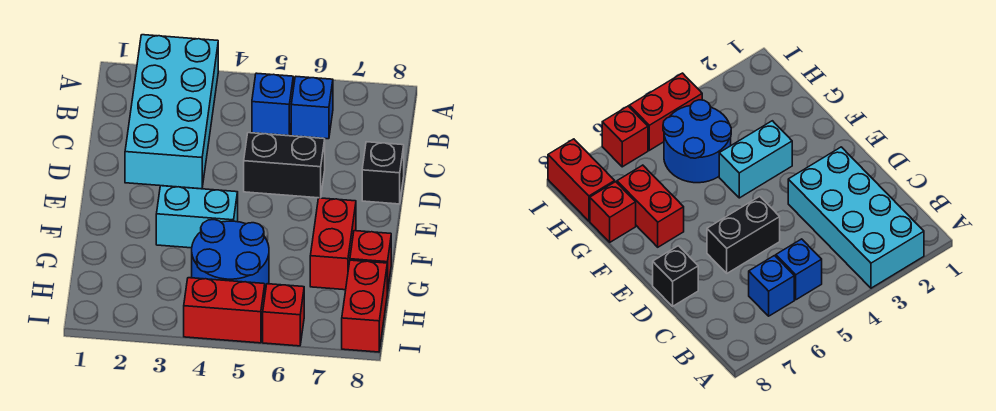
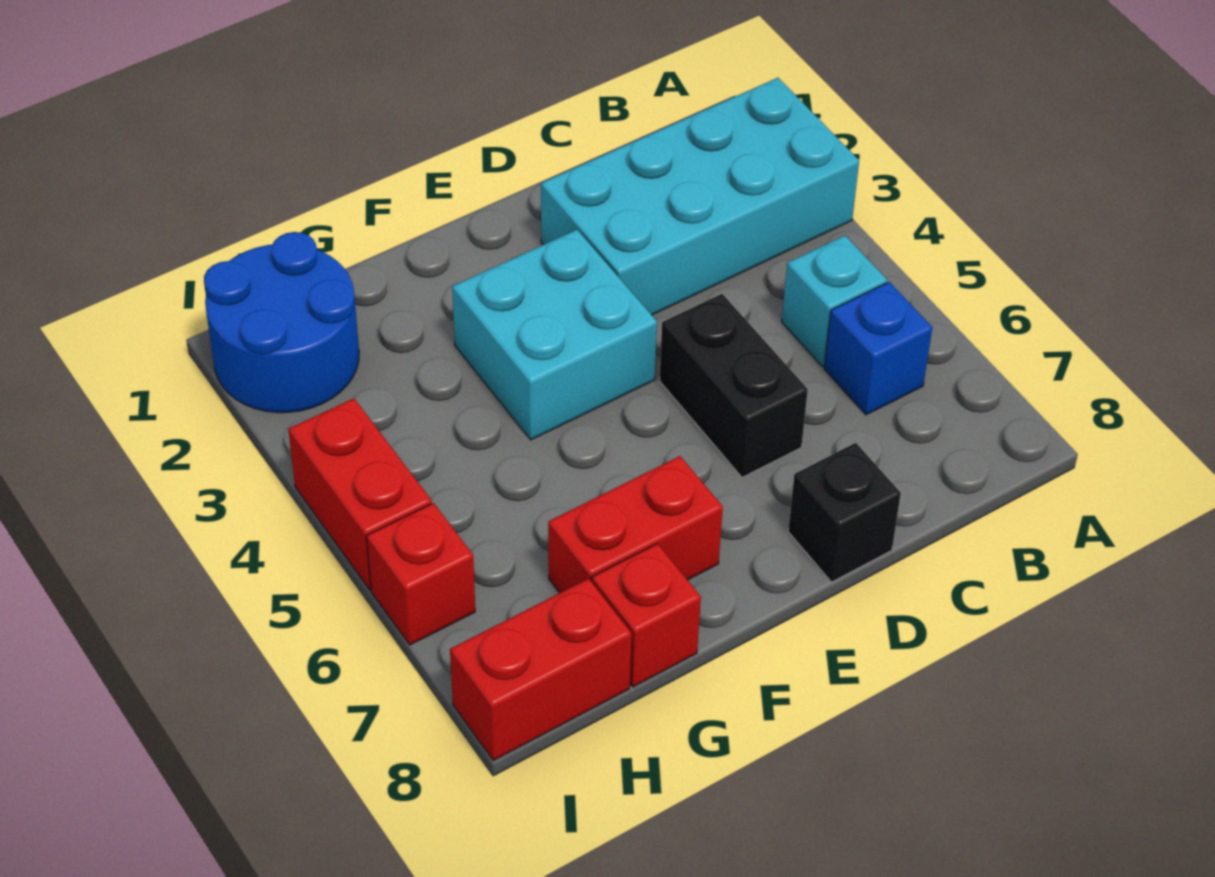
blue brick B5 level 1 -> cyan brick B5 level 1
cyan brick F3:F4 level 1 -> cyan brick E3:F4 level 1
blue round brick G4:H5 level 1 -> blue round brick H1:I2 level 1

